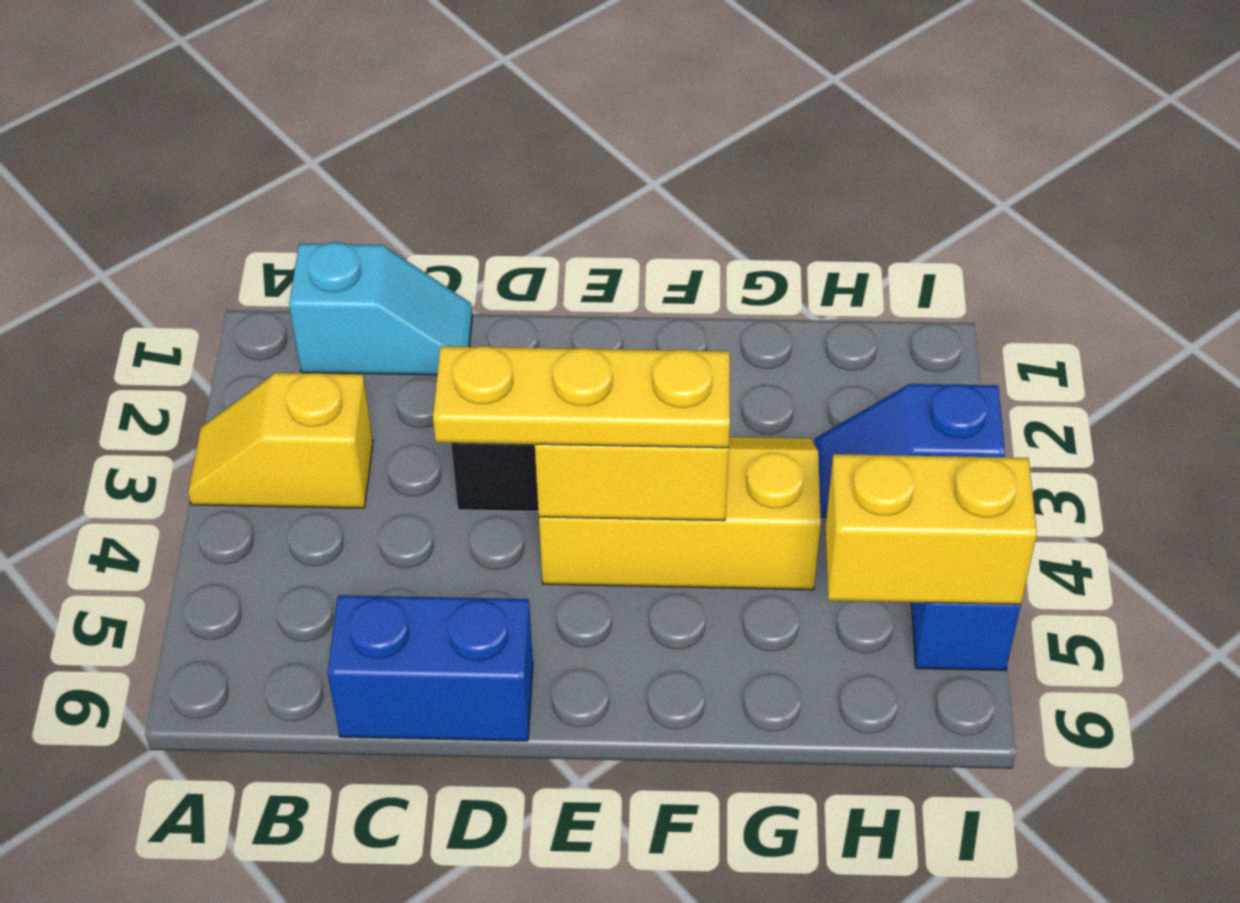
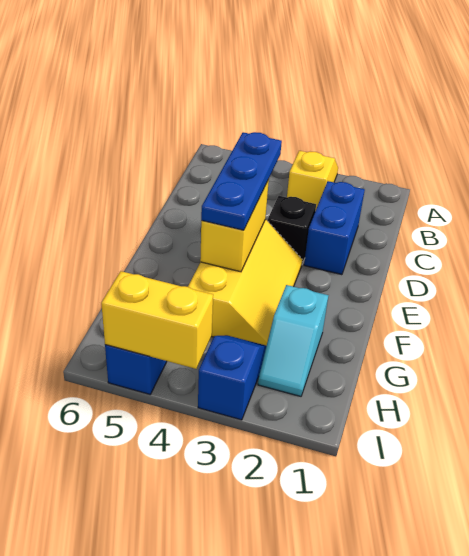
cyan slope B1:C1 level 1 top B -> cyan slope G2:H2 level 1 top G
blue brick C6:D6 level 1 -> blue brick C2:D2 level 1
yellow plate D4:F4 level 3 -> blue plate D4:F4 level 3
yellow brick H5:I5 level 2 -> yellow brick I4:I5 level 2

